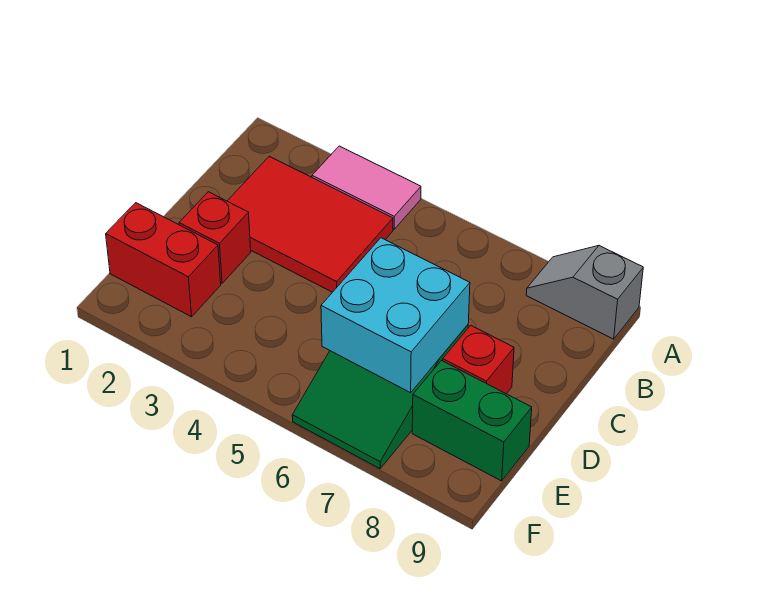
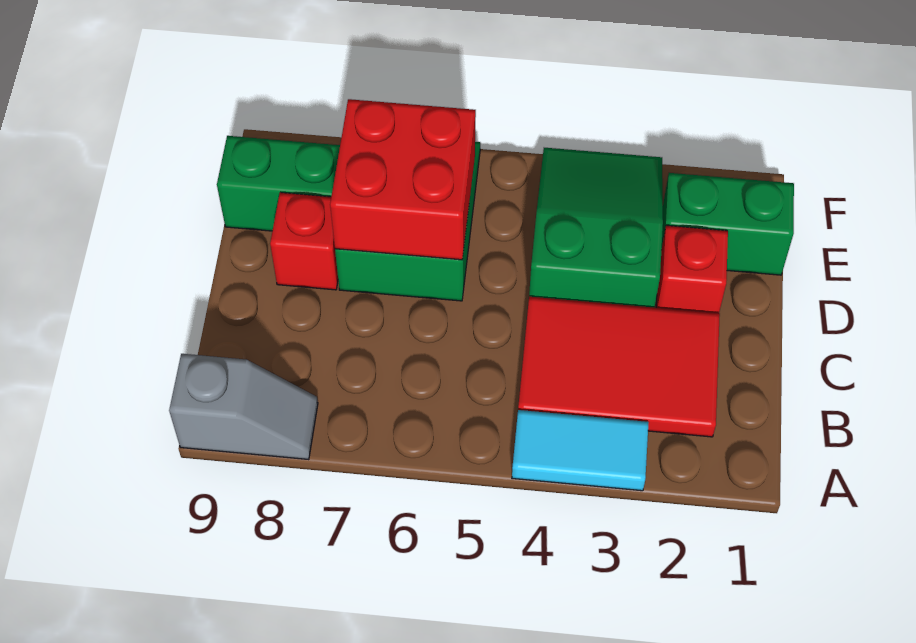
pink tile A3:A4 level 1 -> cyan tile A3:A4 level 1
none -> green slope D3:F4 level 1 top D
cyan brick D6:E7 level 2 -> red brick D6:E7 level 2
red brick E1:E2 level 1 -> green brick E1:E2 level 1

